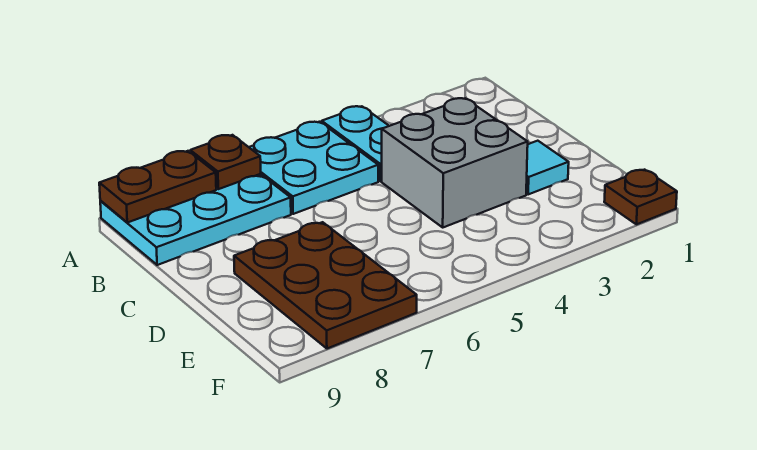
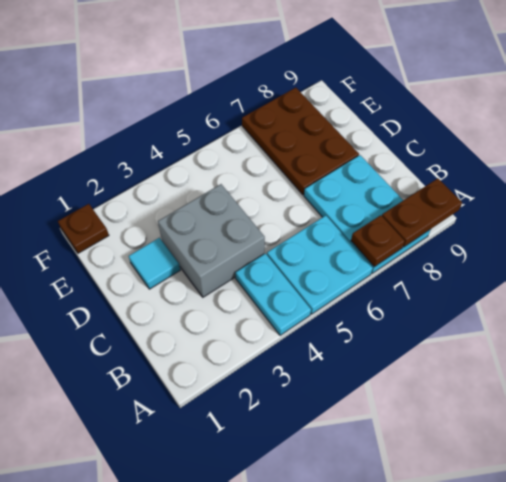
cyan plate A7:B9 level 1 -> cyan plate A7:C8 level 1

